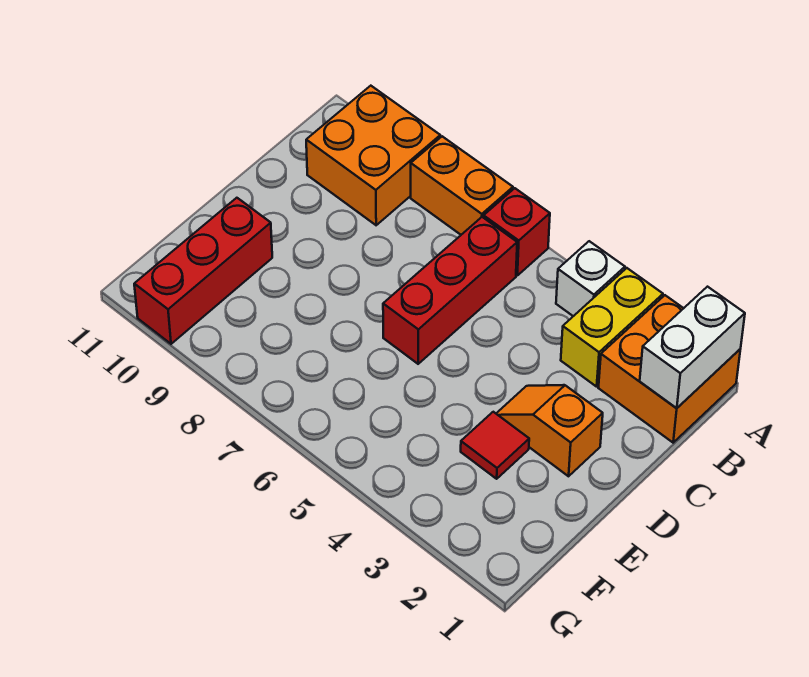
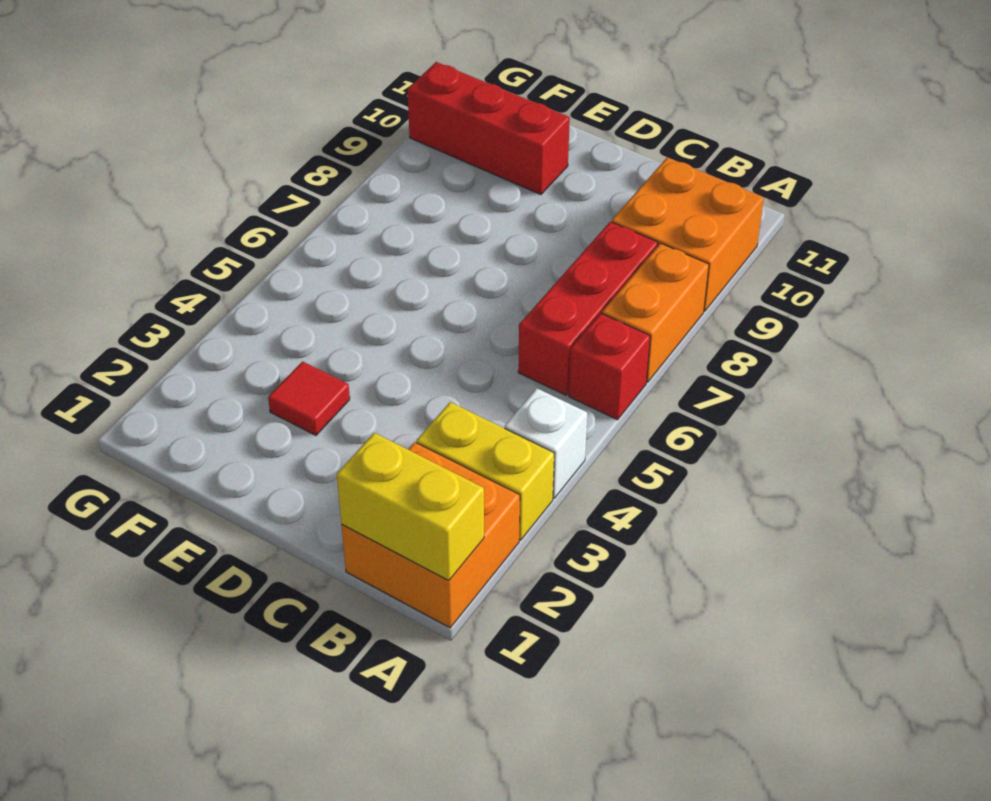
white brick A1:B1 level 2 -> yellow brick A1:B1 level 2
red brick B6:D6 level 1 -> red brick B6:B8 level 1
orange slope D2:D3 level 1 top 2 -> none

